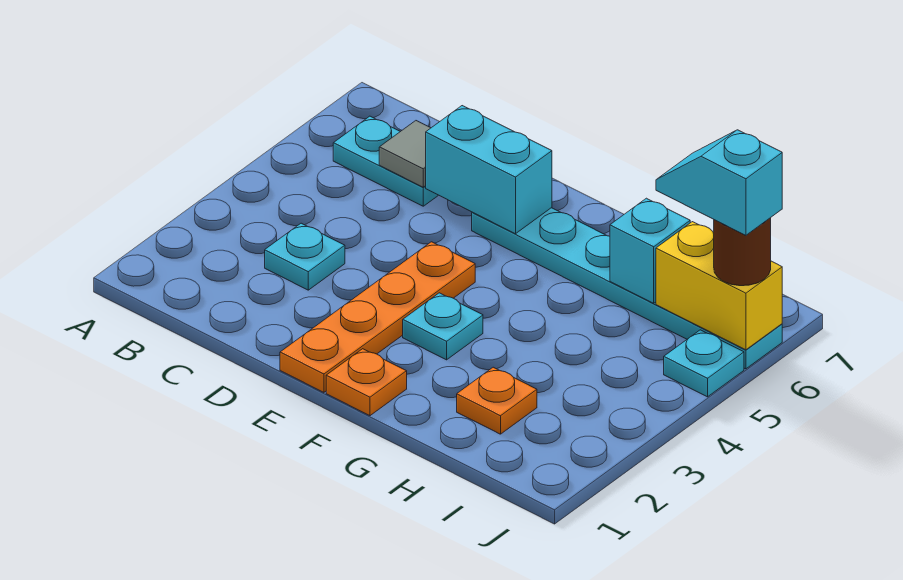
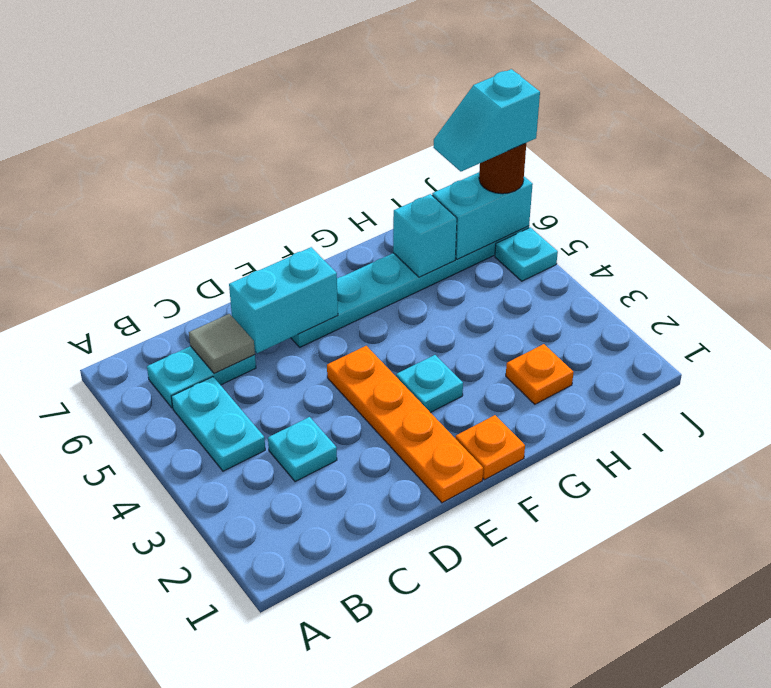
none -> cyan plate B4:B5 level 1
yellow brick I6:J6 level 2 -> cyan brick I6:J6 level 2

